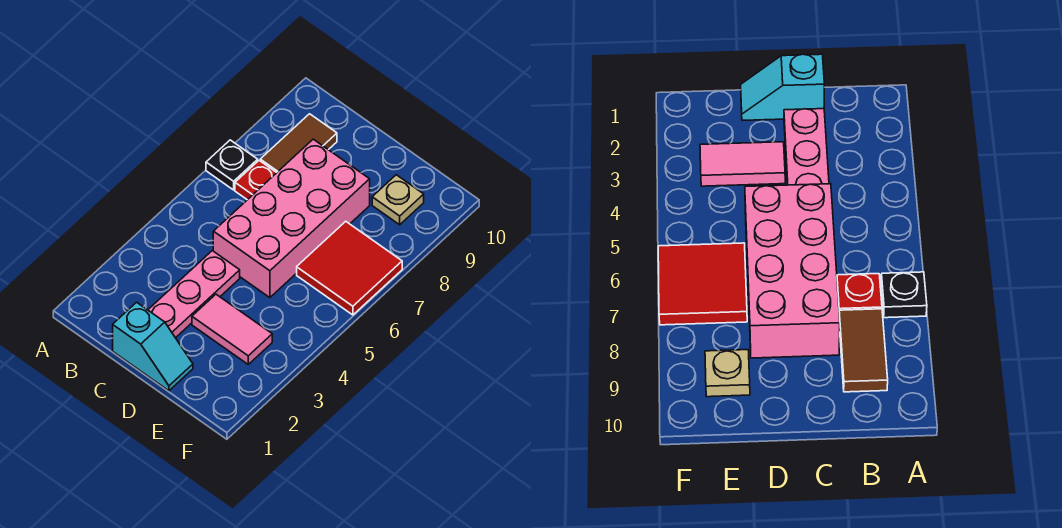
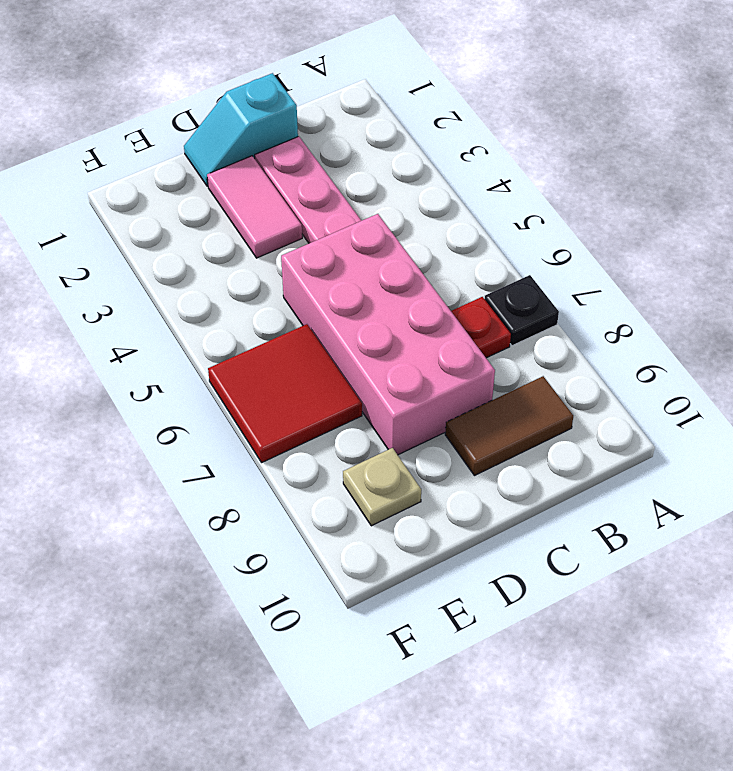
brown tile B8:B9 level 1 -> brown tile B9:C9 level 1
pink tile D3:E3 level 1 -> pink tile D2:D3 level 1

